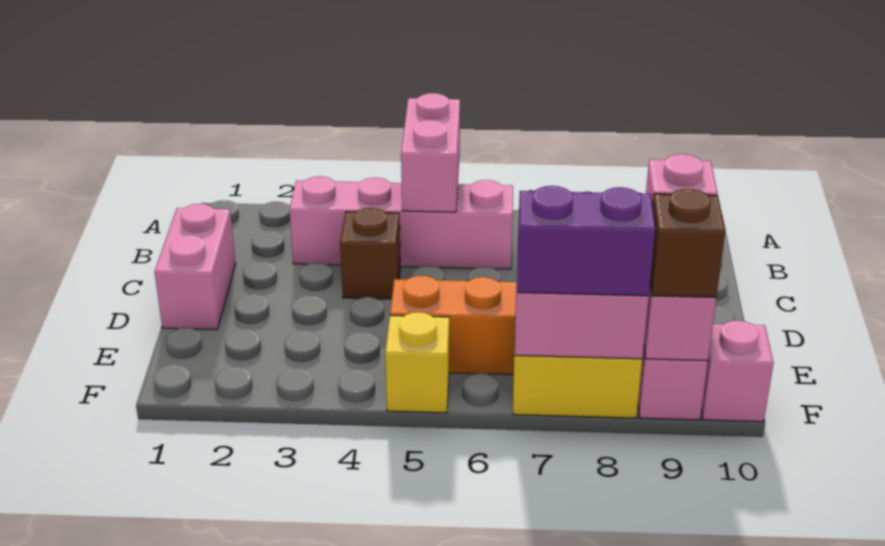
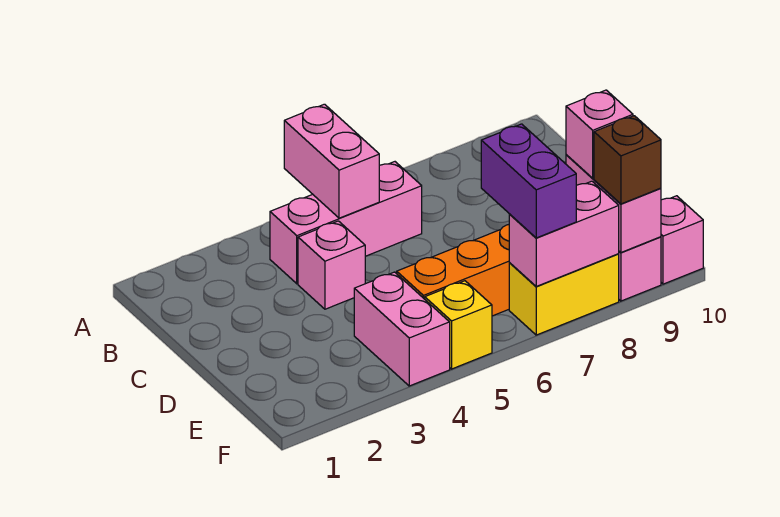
pink brick B3:B6 level 1 -> pink brick B4:B6 level 1
pink brick C1:D1 level 1 -> pink brick E4:F4 level 1
brown brick C4 level 1 -> pink brick C4 level 1
purple brick F7:F8 level 3 -> purple brick E7:F7 level 3

